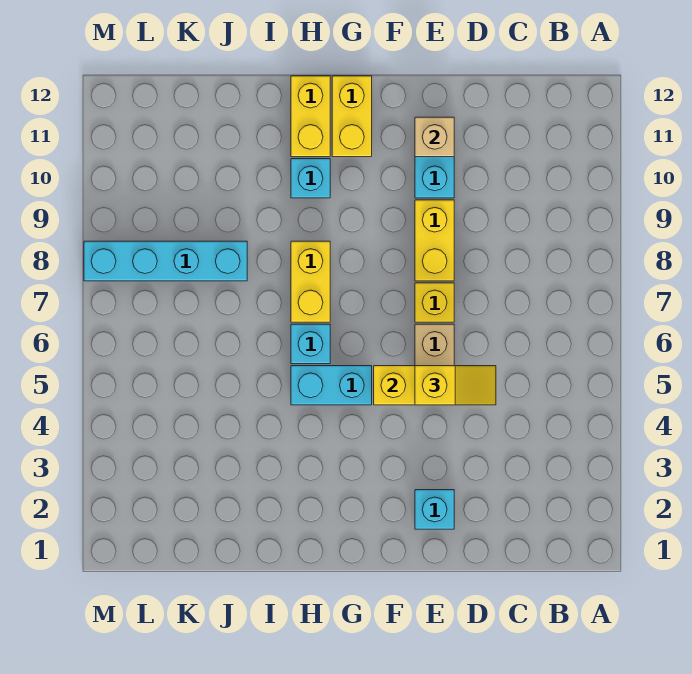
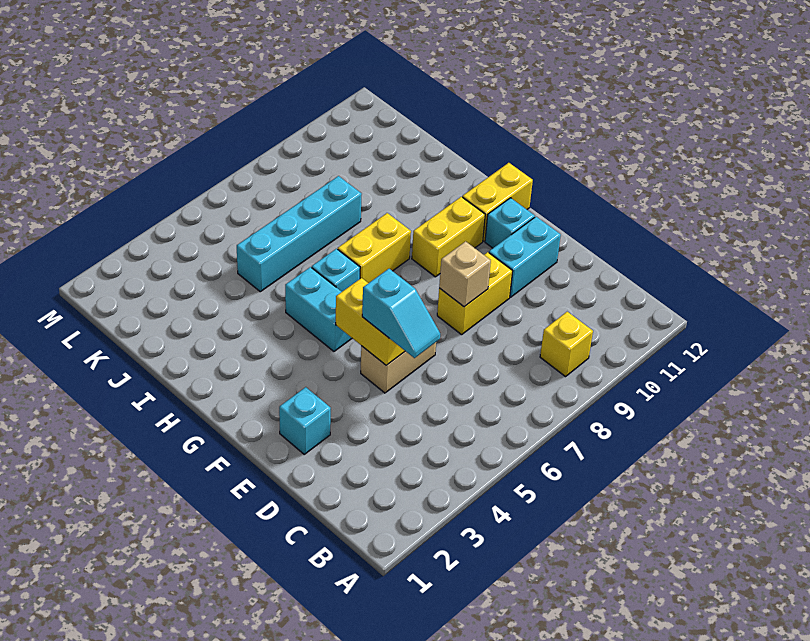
yellow slope D5:E5 level 3 top E -> cyan slope D5:E5 level 3 top E
yellow brick E7 level 1 -> yellow brick B9 level 1
tan brick E11 level 2 -> tan brick E8 level 2
cyan brick H10 level 1 -> cyan brick F11 level 1
yellow brick H11:H12 level 1 -> yellow brick G9:G10 level 1
cyan brick J8:M8 level 1 -> cyan brick J5:J8 level 1

